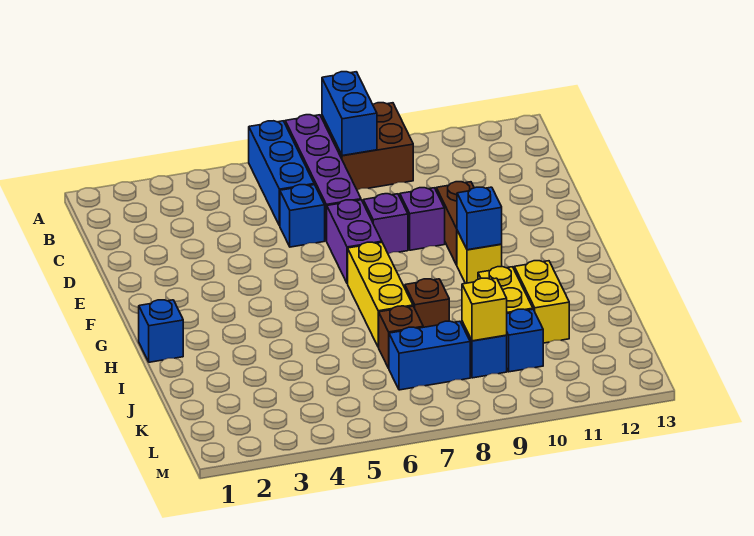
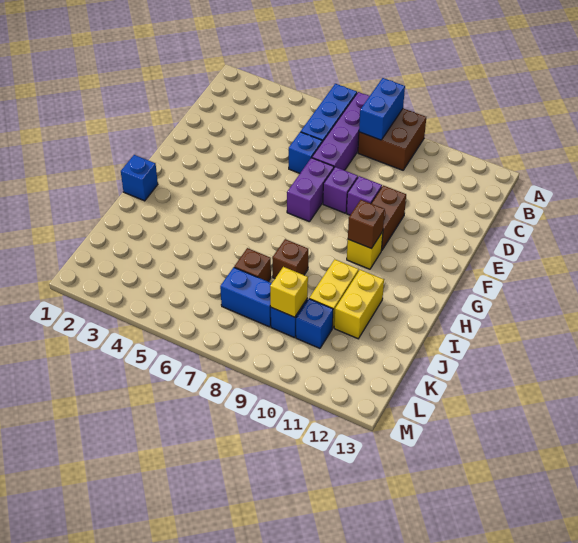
yellow brick G7:I7 level 1 -> none
blue brick G10 level 2 -> brown brick G10 level 2

